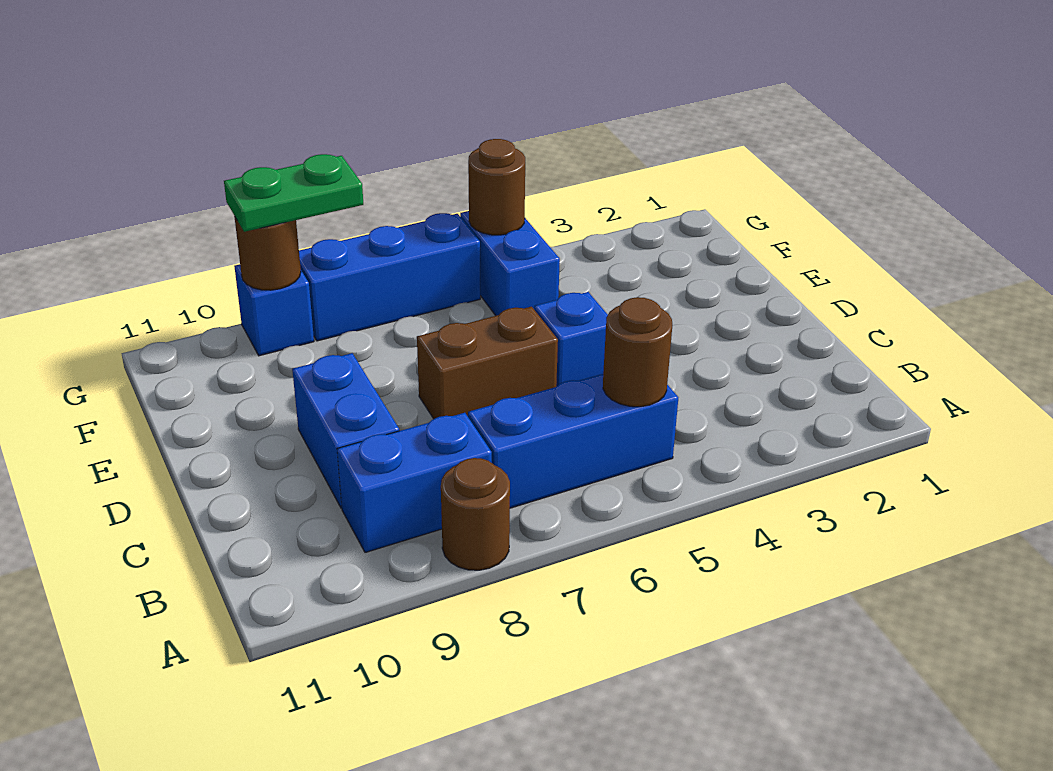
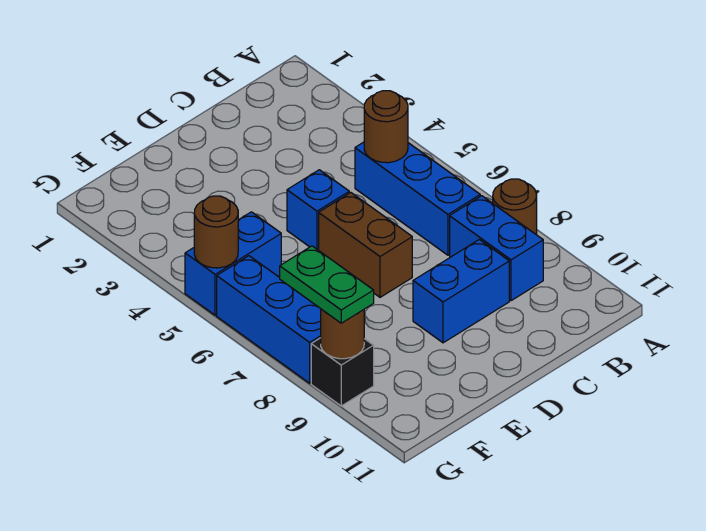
blue brick G9 level 1 -> black brick G9 level 1

